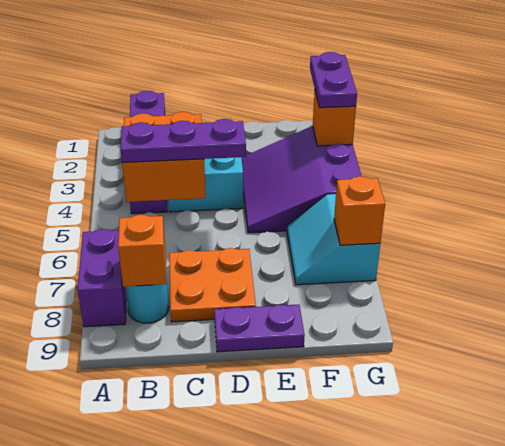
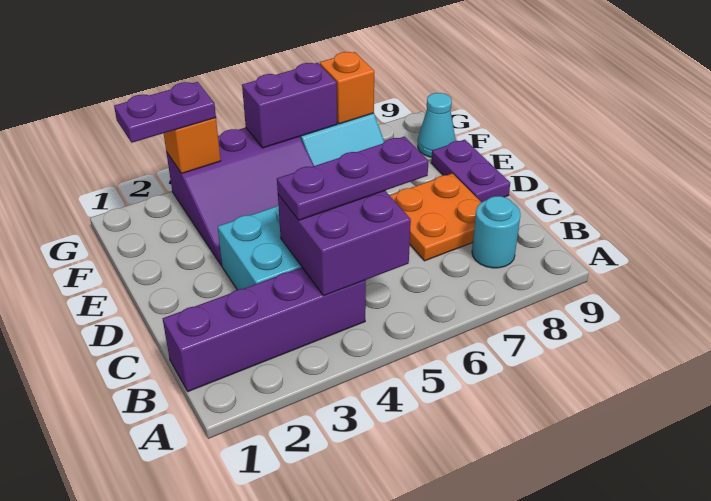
purple brick A7:A8 level 1 -> purple brick G5:G6 level 2
orange brick B4:C5 level 2 -> purple brick B4:C5 level 2
purple plate B5:D5 level 3 -> purple plate C4:C6 level 3
orange brick B8 level 2 -> none
none -> cyan cone F9 level 1

